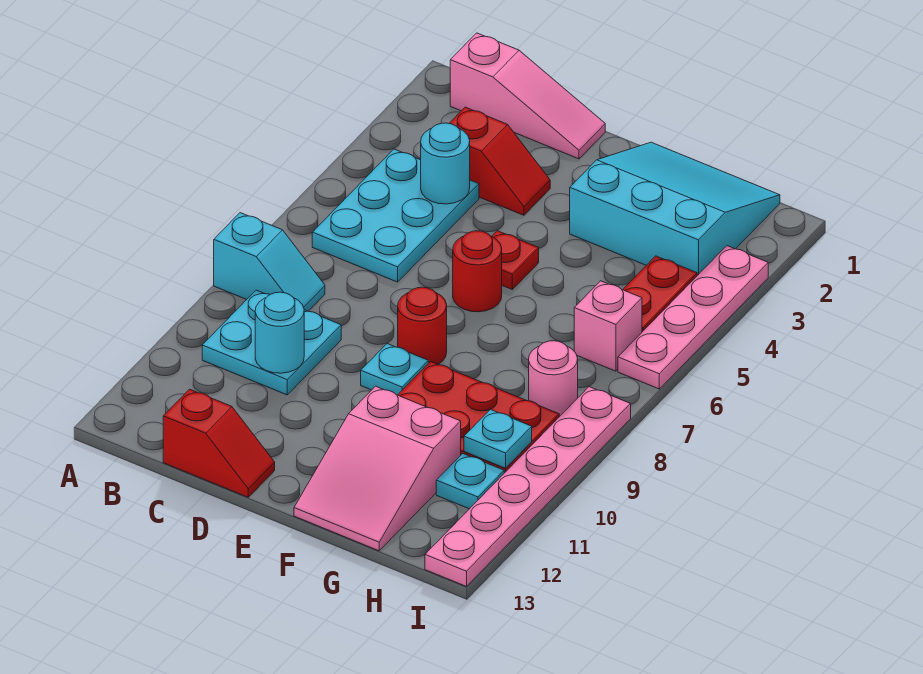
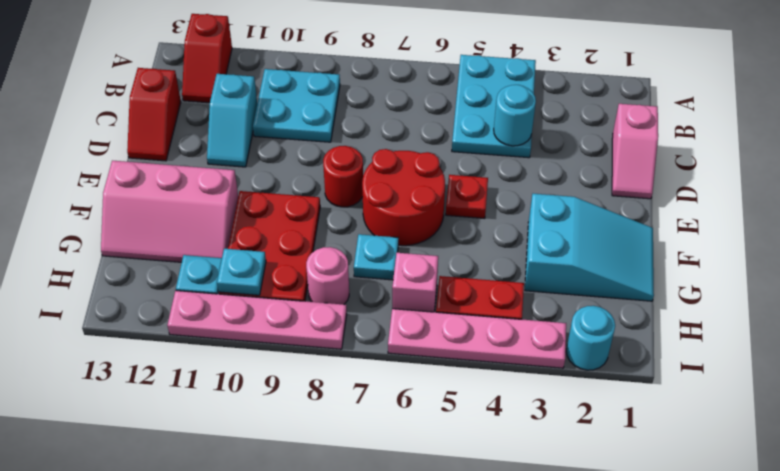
cyan slope A8:B8 level 1 top A -> cyan slope C11:D11 level 1 top C
pink slope B1:D1 level 1 top B -> pink slope C1:D1 level 1 top C
cyan plate B4:C6 level 1 -> cyan plate A4:C5 level 1
red slope C3:D3 level 1 top C -> red slope A12:B12 level 1 top A
cyan round brick C10 level 2 -> cyan round brick I2 level 1
red round brick E6 level 1 -> red round brick E6:F7 level 1
cyan plate E9 level 1 -> cyan plate G7 level 1
cyan slope F1:H3 level 1 top 3 -> cyan slope F1:G3 level 1 top 3
pink slope F11:G13 level 1 top 11 -> pink slope F11:G13 level 1 top F
pink plate I8:I13 level 1 -> pink plate I8:I11 level 1

